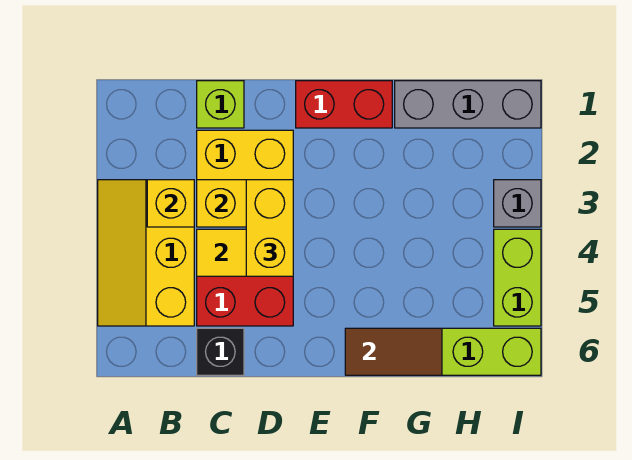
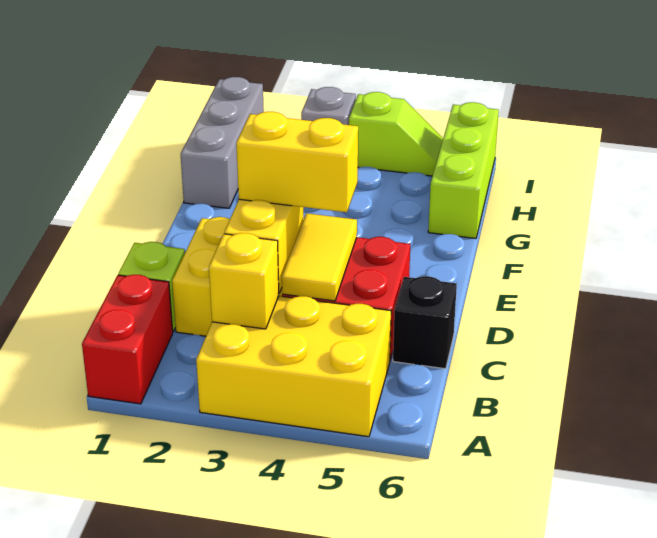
yellow slope A3:B5 level 1 top B -> yellow brick A3:B5 level 1
red brick E1:F1 level 1 -> red brick A1:B1 level 1
brown tile F6:G6 level 2 -> none
lime brick I4:I5 level 1 -> lime slope I4:I5 level 1 top 4

